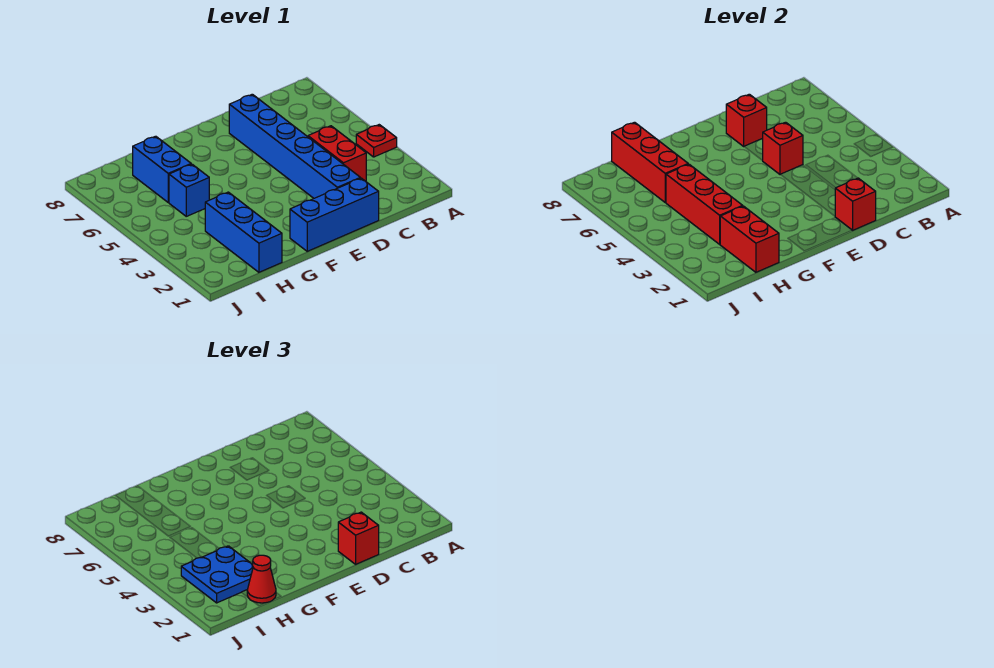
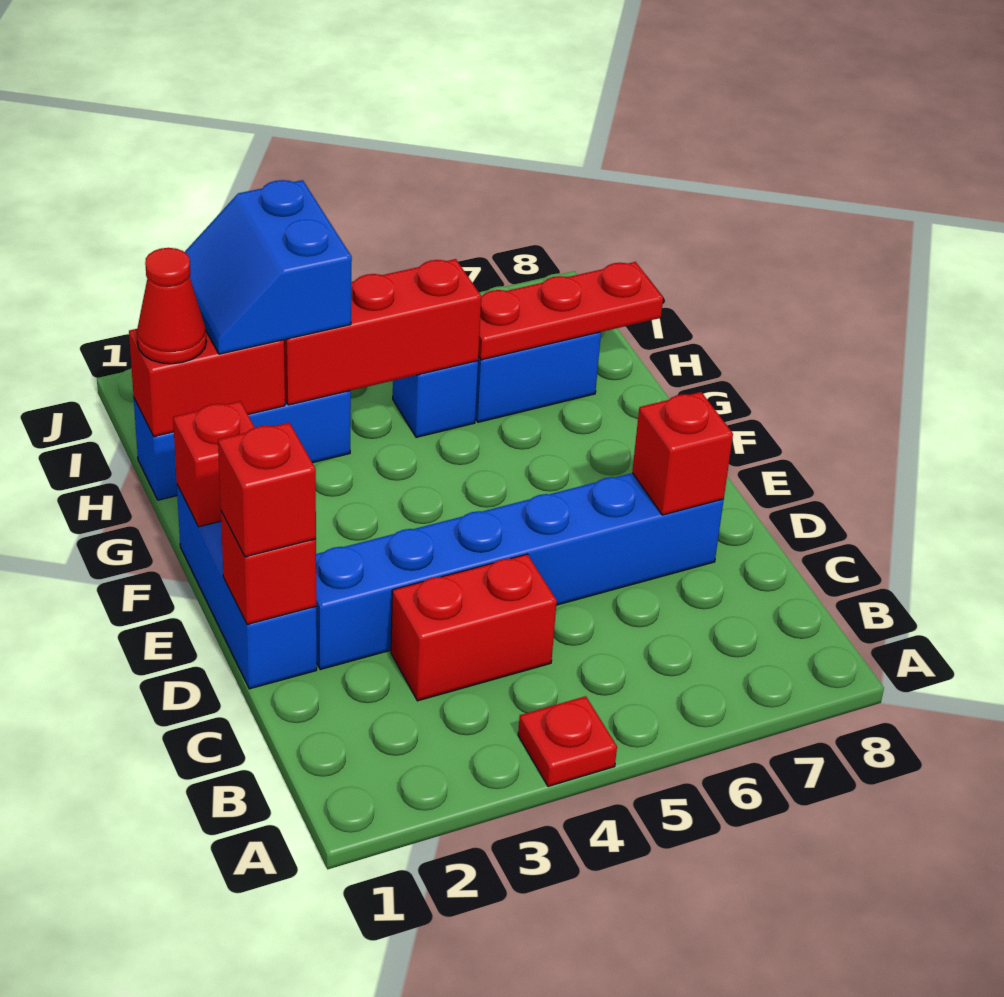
red brick D5 level 2 -> red brick F1 level 2
blue plate H2:I3 level 3 -> blue slope H2:I3 level 3 top 3
red brick H6:H8 level 2 -> red plate H6:H8 level 2

